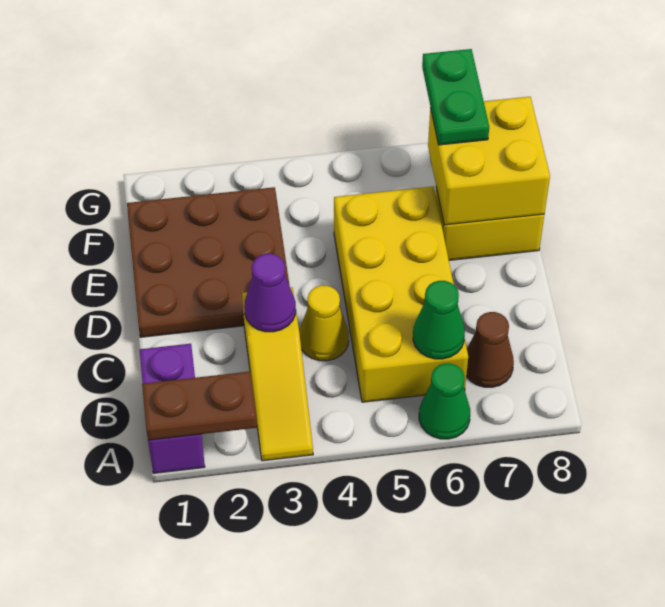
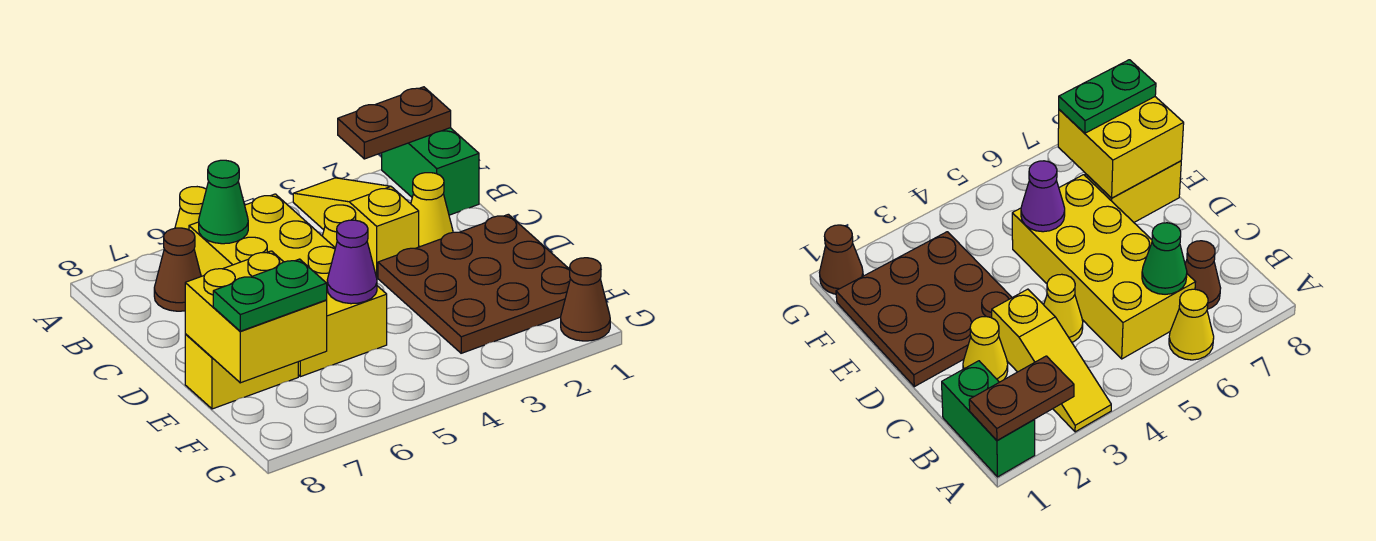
purple brick A1:B1 level 1 -> green brick A1:B1 level 1
green cone A6 level 1 -> yellow cone A6 level 1
none -> yellow cone C2 level 1
purple cone C3 level 2 -> purple cone E5 level 2
green plate F7:G7 level 3 -> green plate F7:F8 level 3
none -> brown cone G1 level 1

